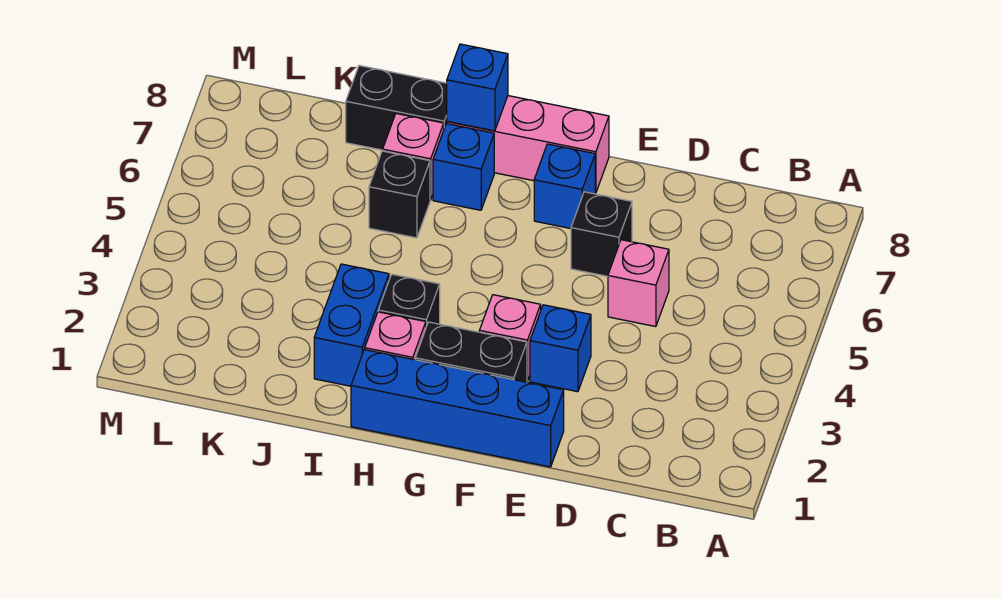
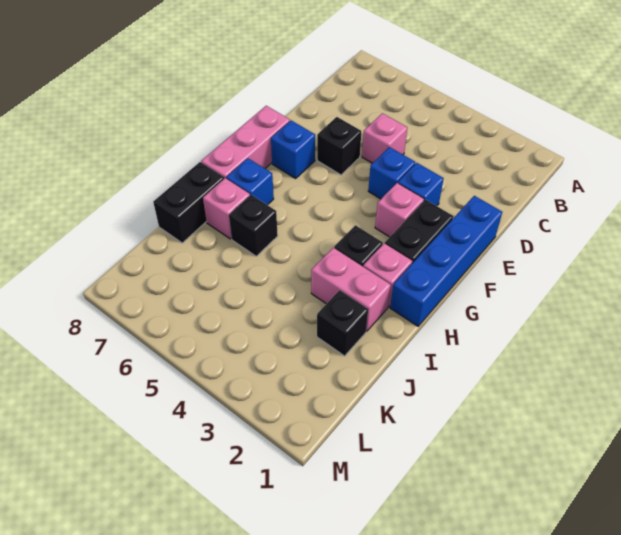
blue brick H8 level 2 -> blue brick E4 level 1
blue brick I2:I3 level 1 -> pink brick I2:I3 level 1
none -> black brick J2 level 1

